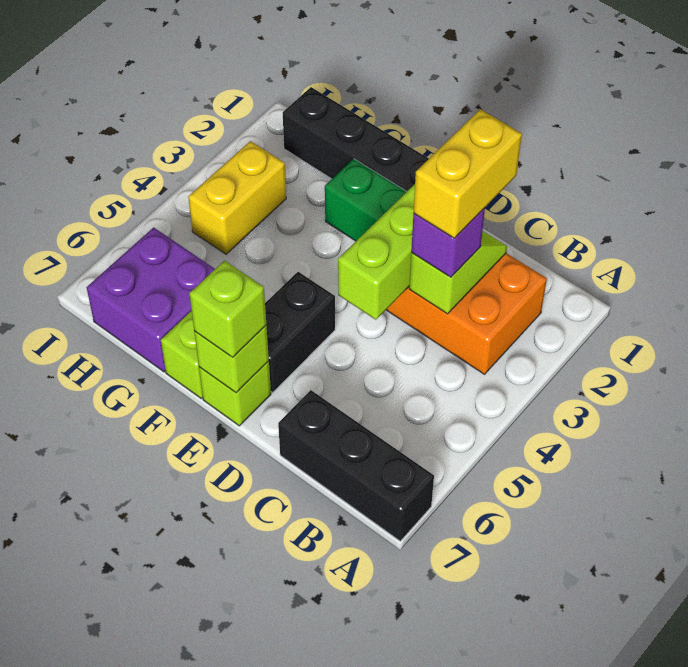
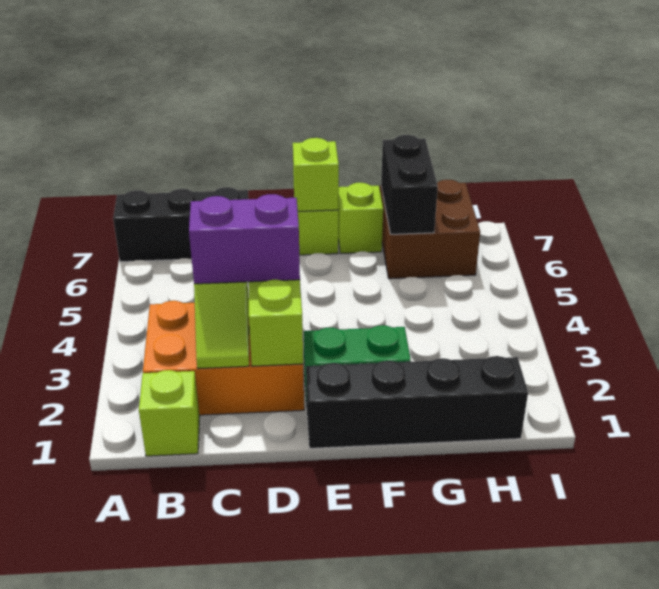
yellow brick C2:C3 level 4 -> none
purple brick C3 level 3 -> purple brick C3:D3 level 3
black brick E5:E6 level 1 -> black brick G6:G7 level 2
lime brick E7 level 3 -> lime brick B1 level 1
purple brick G6:H7 level 1 -> brown brick G6:H7 level 1
yellow brick H3:H4 level 1 -> none

